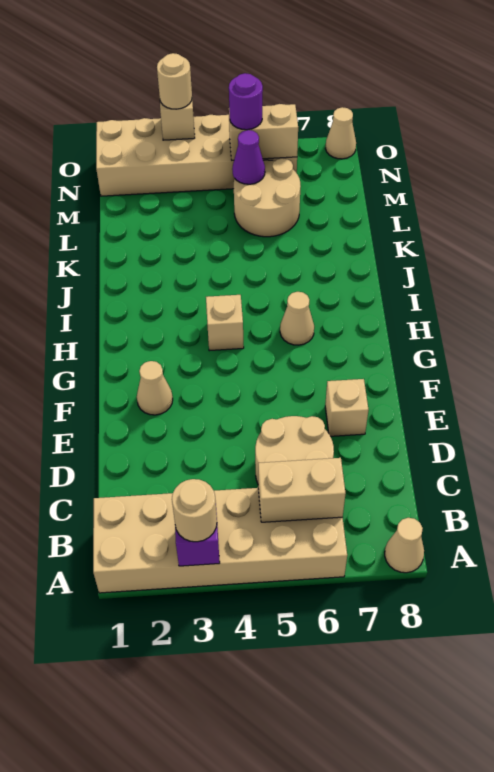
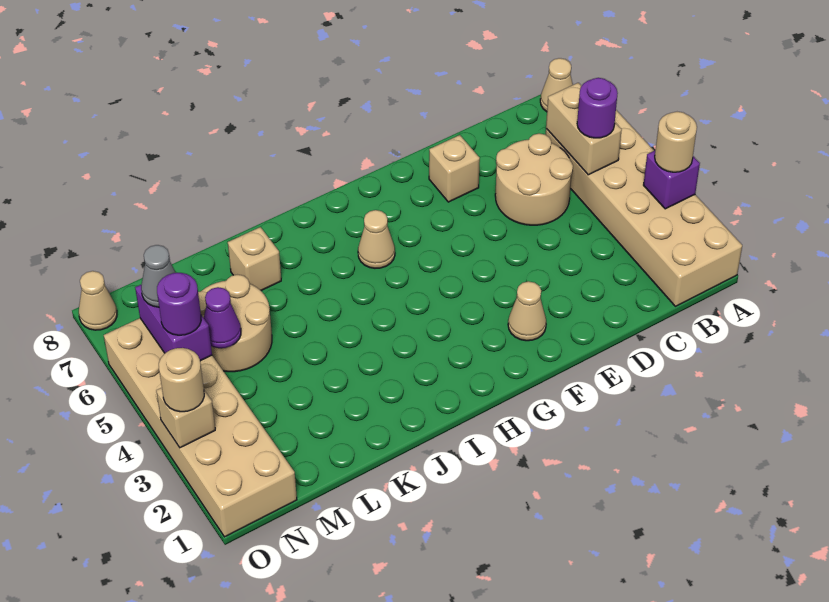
none -> purple round brick B5 level 3
tan brick H4 level 1 -> tan brick K7 level 1
tan brick N5:N6 level 2 -> purple brick N5:N6 level 2
none -> grey cone N6 level 3

